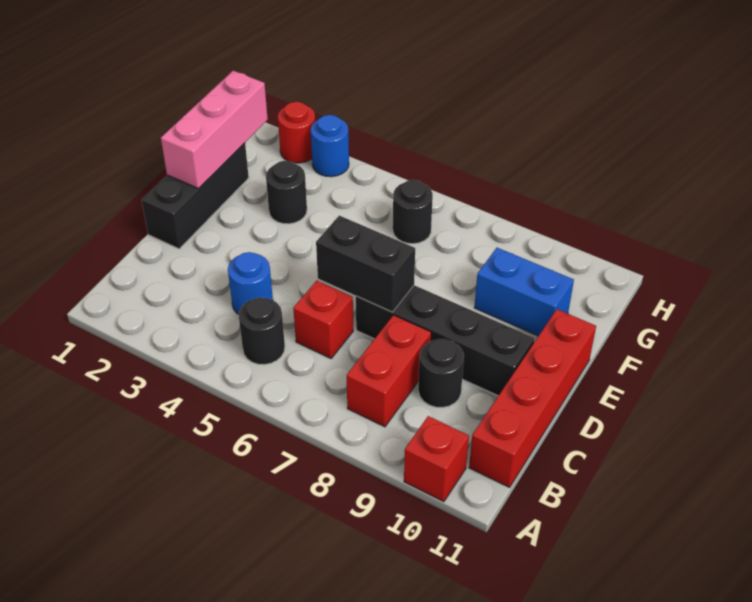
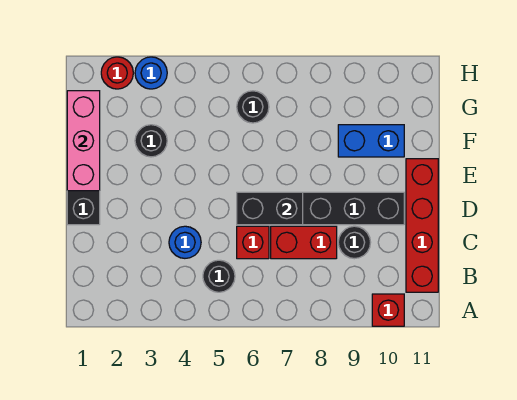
red brick B8:C8 level 1 -> red brick C7:C8 level 1

